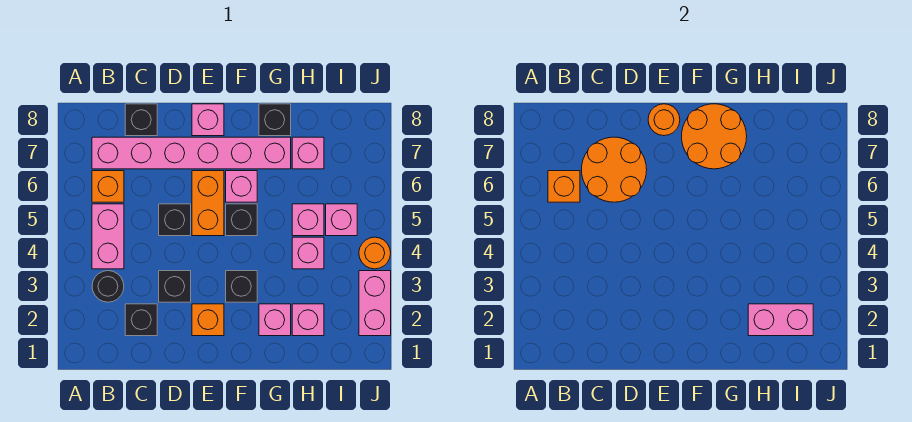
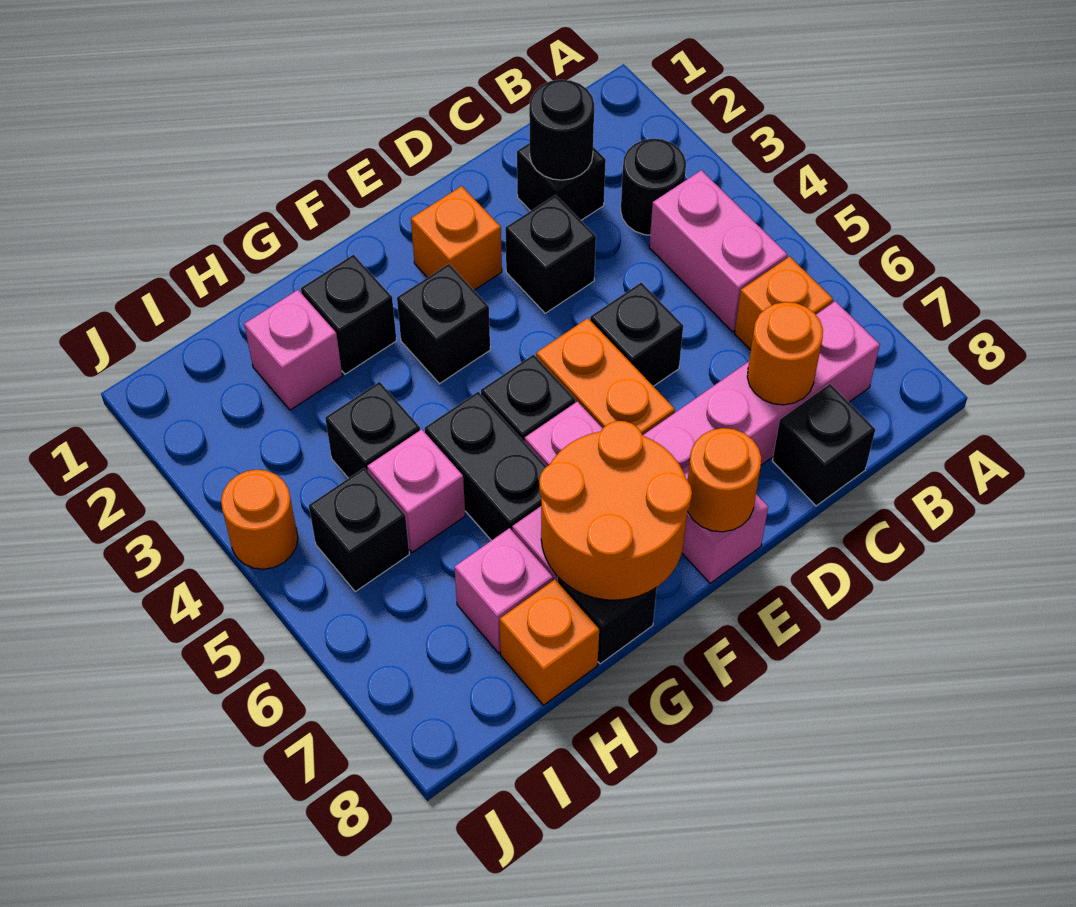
orange brick B6 level 2 -> orange brick H8 level 1
none -> black round brick C2 level 2
orange round brick C6:D7 level 2 -> orange round brick C7 level 2
pink brick G2 level 1 -> black brick G2 level 1
none -> black brick G5:G6 level 1
pink brick H2:I2 level 2 -> none
pink brick H4 level 1 -> black brick H4 level 1
pink brick I5 level 1 -> black brick I5 level 1
pink brick J2:J3 level 1 -> none

